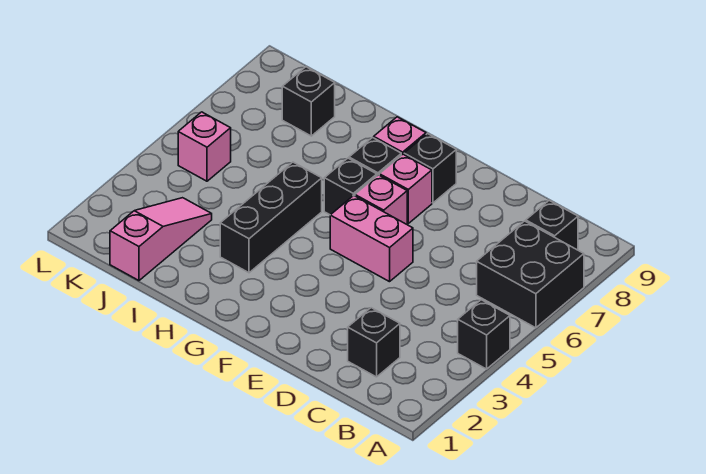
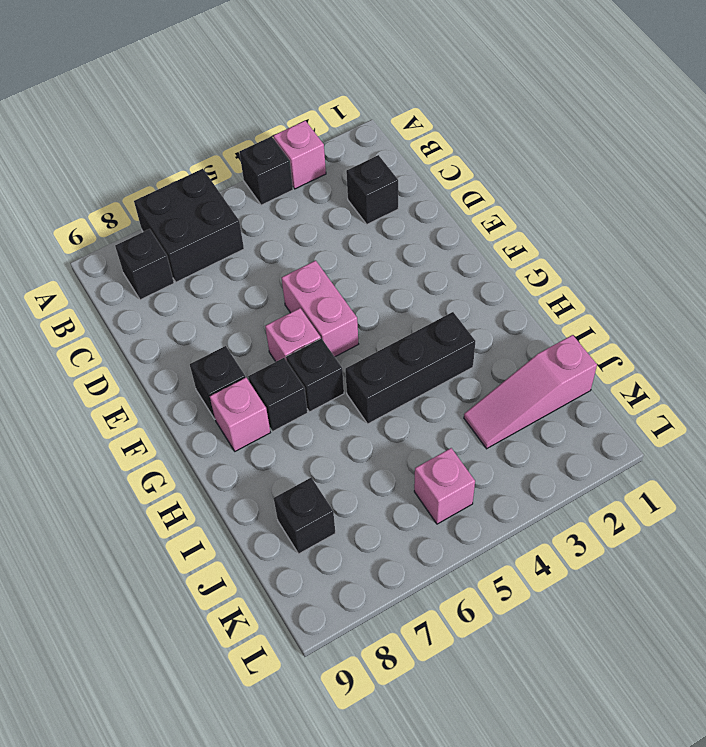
pink brick F7 level 1 -> pink brick A3 level 1

